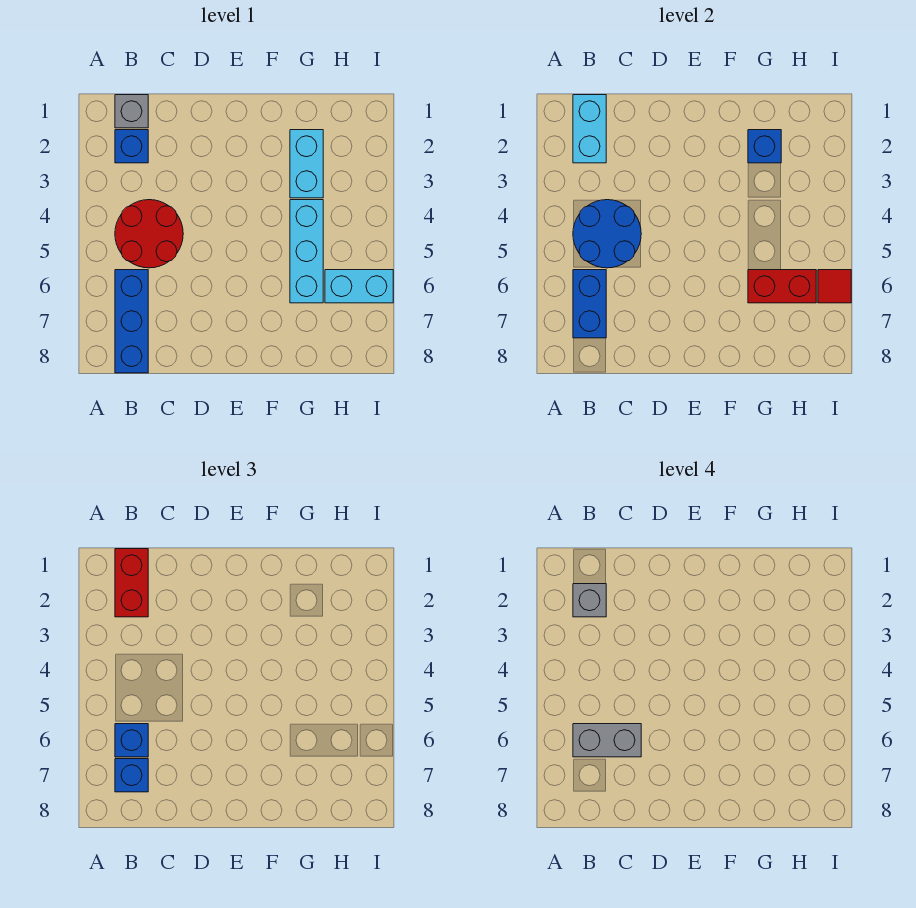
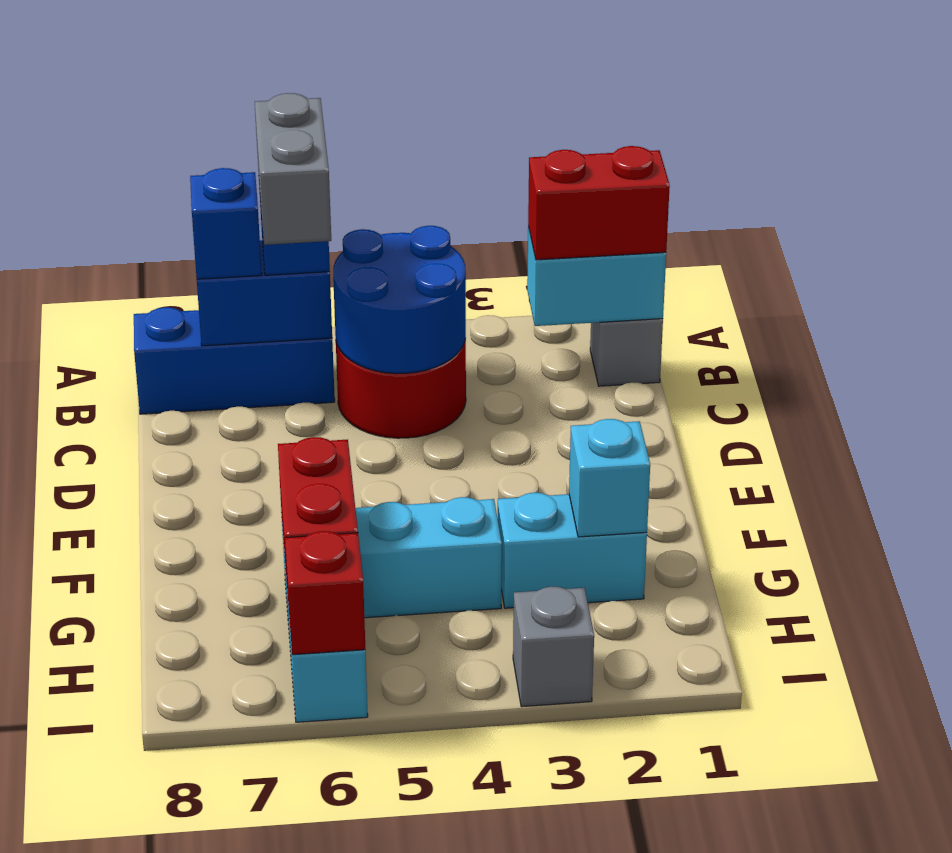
blue brick B2 level 1 -> none
grey brick B2 level 4 -> grey brick I3 level 1
blue brick G2 level 2 -> cyan brick G2 level 2
red tile I6 level 2 -> red brick I6 level 2

